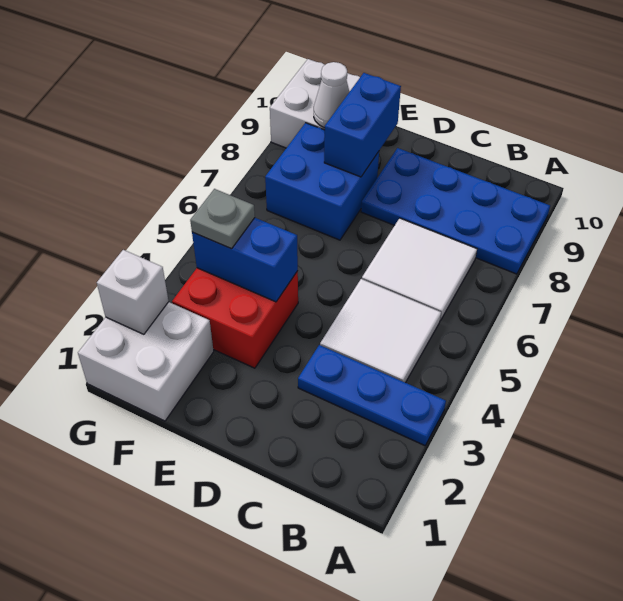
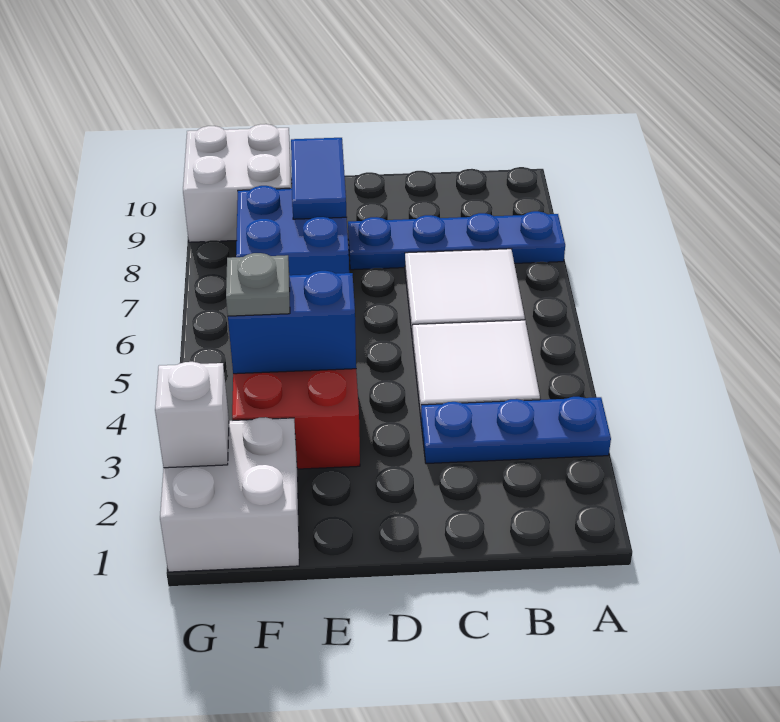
blue plate A8:D9 level 1 -> blue plate A8:D8 level 1
blue brick E8:E9 level 2 -> blue tile E8:E9 level 2
white cone F9 level 2 -> none

